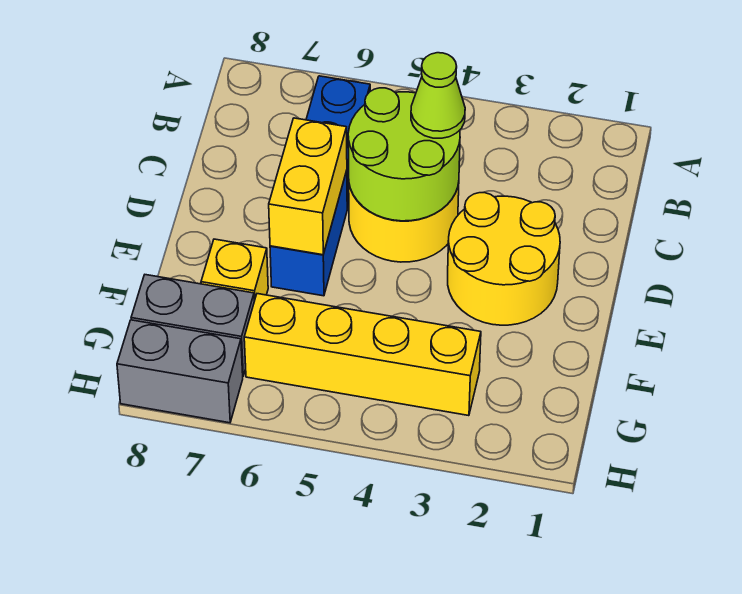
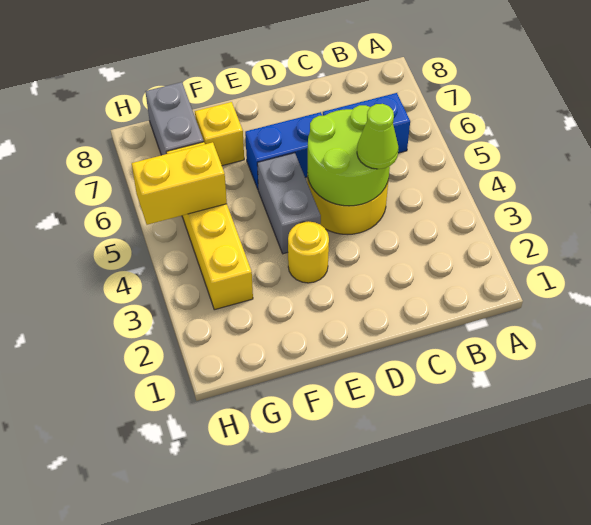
yellow round brick D2:E3 level 1 -> yellow round brick E3 level 1
yellow brick D6:E6 level 2 -> yellow brick G5:H5 level 2
grey brick H7:H8 level 1 -> grey brick E4:E5 level 1

